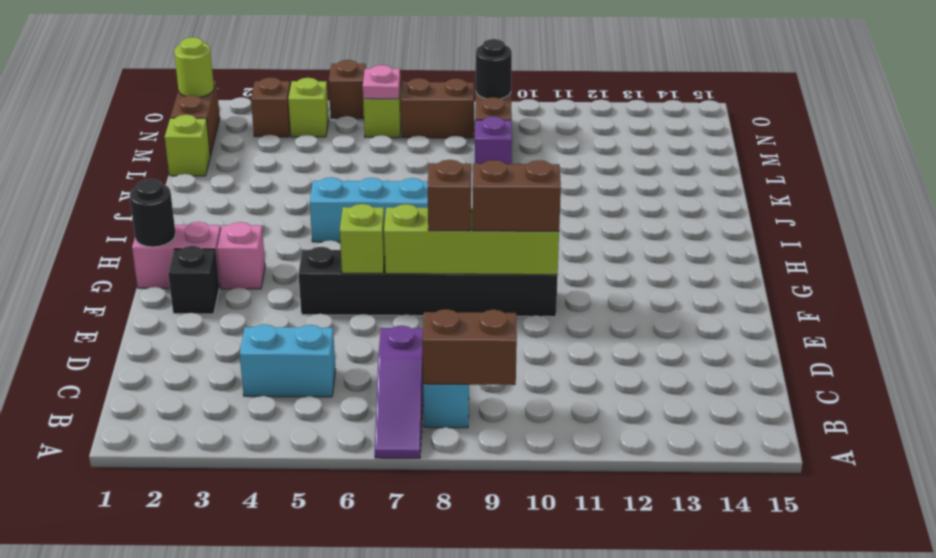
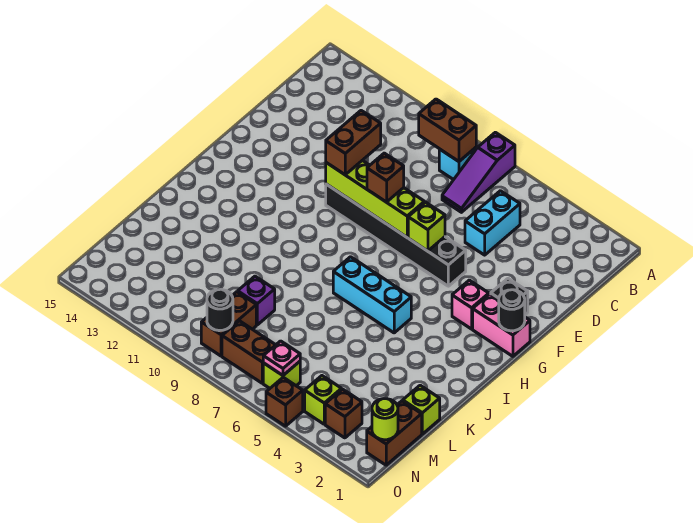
purple slope A7:C7 level 1 top C -> purple slope A7:C7 level 1 top A
cyan brick C4:C5 level 1 -> cyan brick C5:D5 level 1
brown brick F9:F10 level 3 -> brown brick E10:F10 level 3

